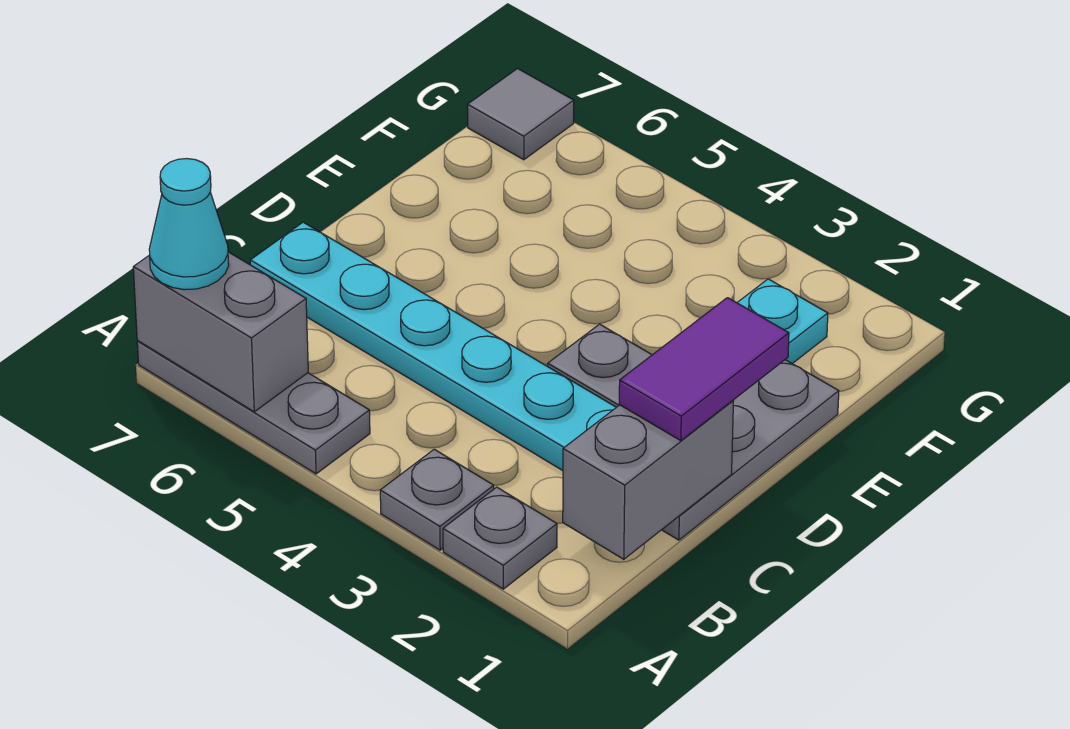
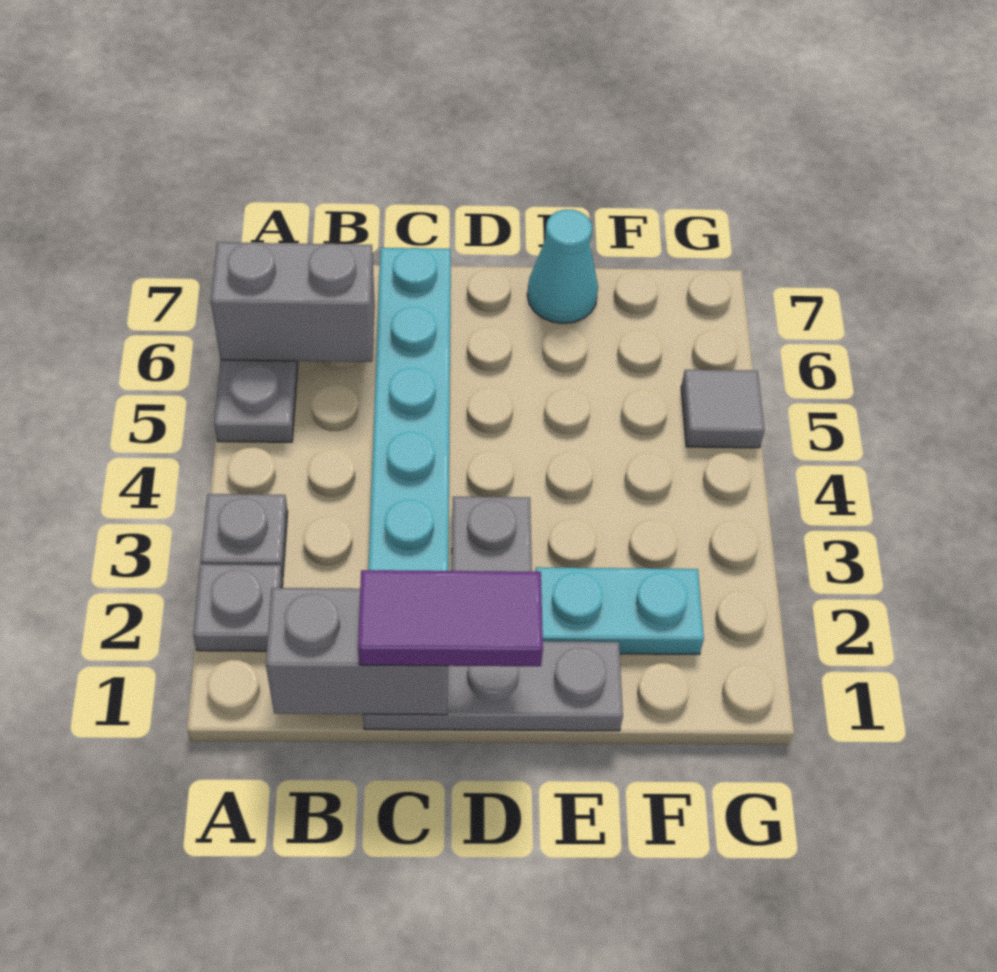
grey brick A6:A7 level 2 -> grey brick A6:B6 level 2
cyan cone A7 level 3 -> cyan cone E7 level 1
grey tile G7 level 1 -> grey tile G5 level 1

